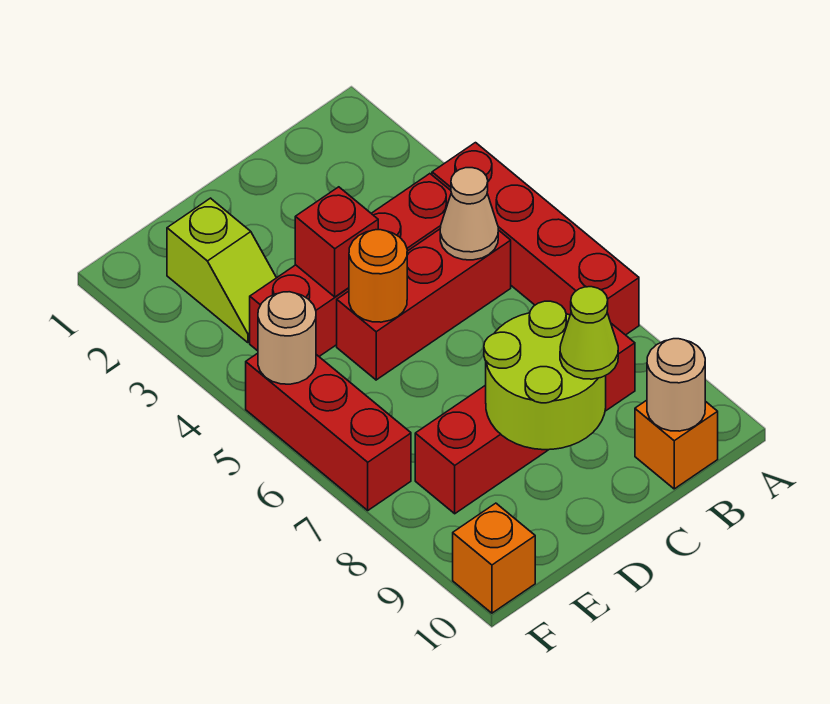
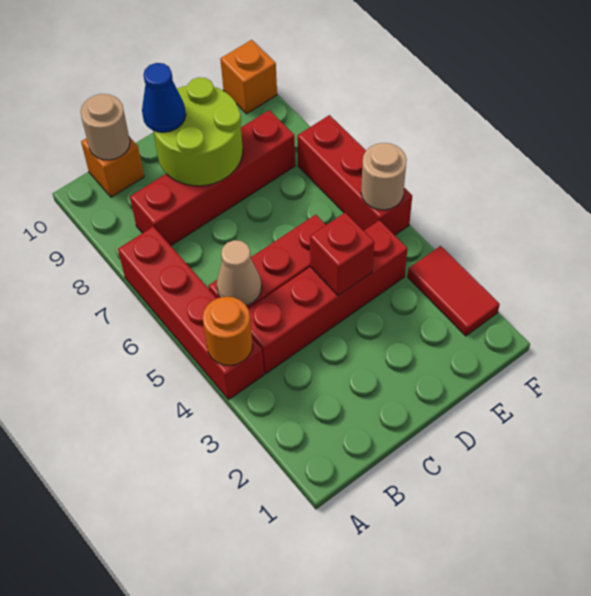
lime cone C9 level 3 -> blue cone C9 level 3
orange round brick D5 level 2 -> orange round brick A4 level 2
lime slope E2:E3 level 1 top 2 -> none
none -> red tile F2:F3 level 1

